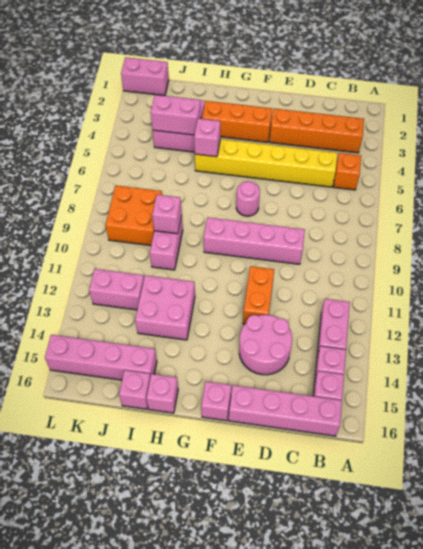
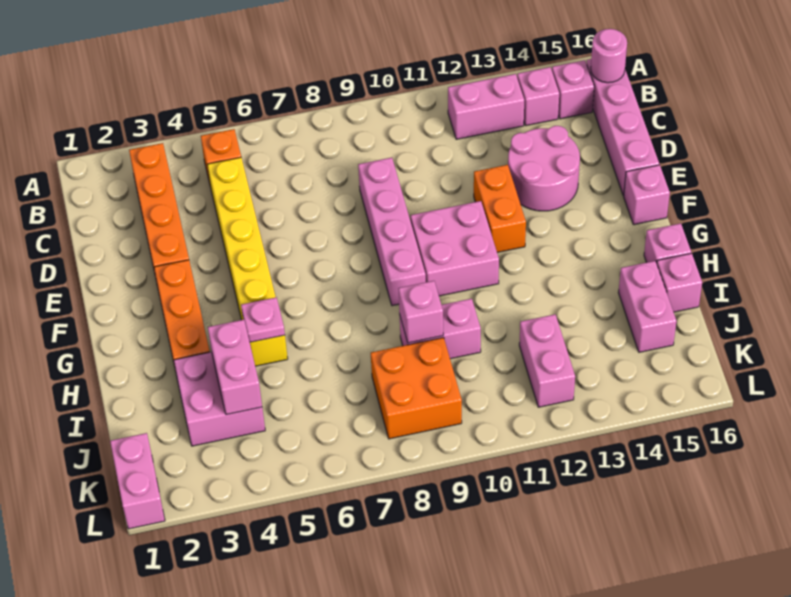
orange brick E11:E12 level 1 -> orange brick E12:F12 level 1
pink round brick F7 level 1 -> pink round brick B16 level 2
pink brick H5 level 2 -> pink plate H5 level 2
pink brick H12:I13 level 1 -> pink brick F10:G11 level 1
pink brick I15:L15 level 1 -> pink brick I15:J15 level 1

